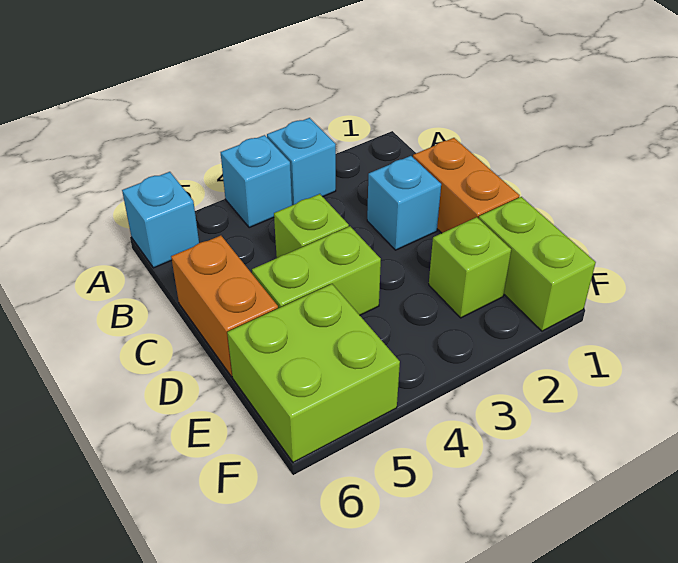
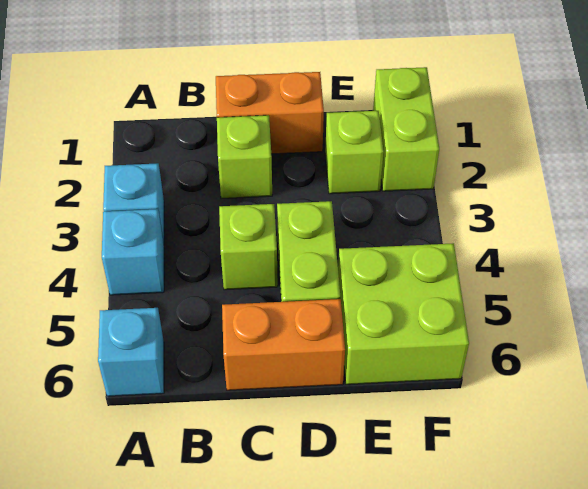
cyan brick C2 level 1 -> lime brick C2 level 1
lime brick E1:F1 level 1 -> lime brick F1:F2 level 1

